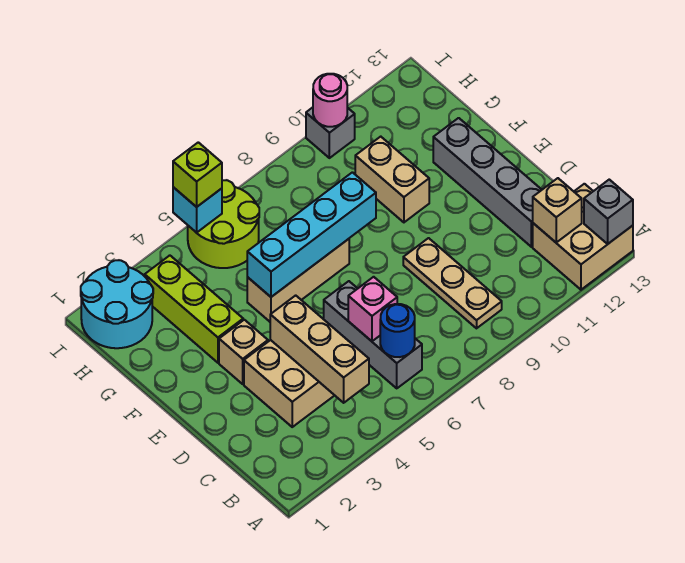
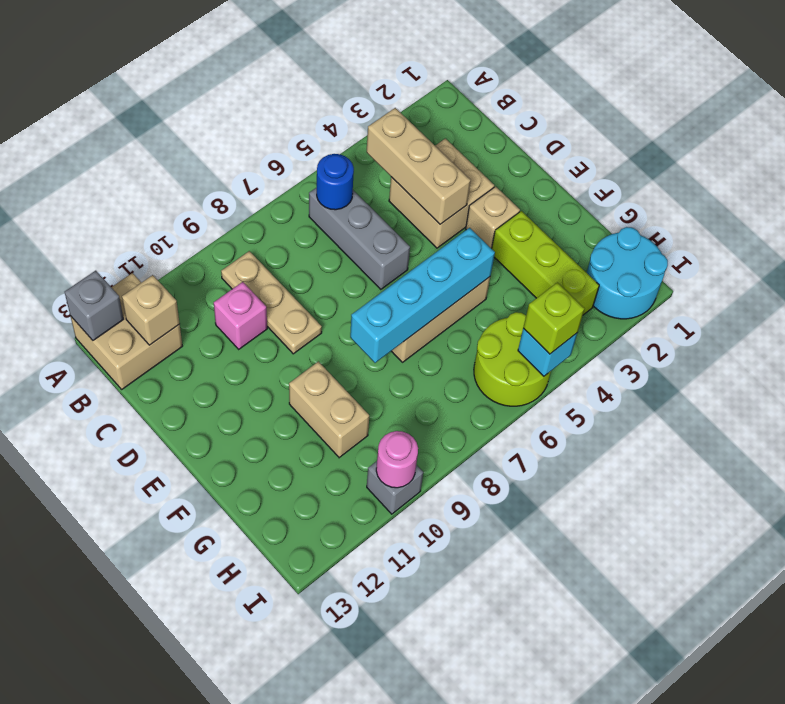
pink brick C6 level 2 -> pink brick C10 level 1
grey brick C12:F12 level 1 -> none

